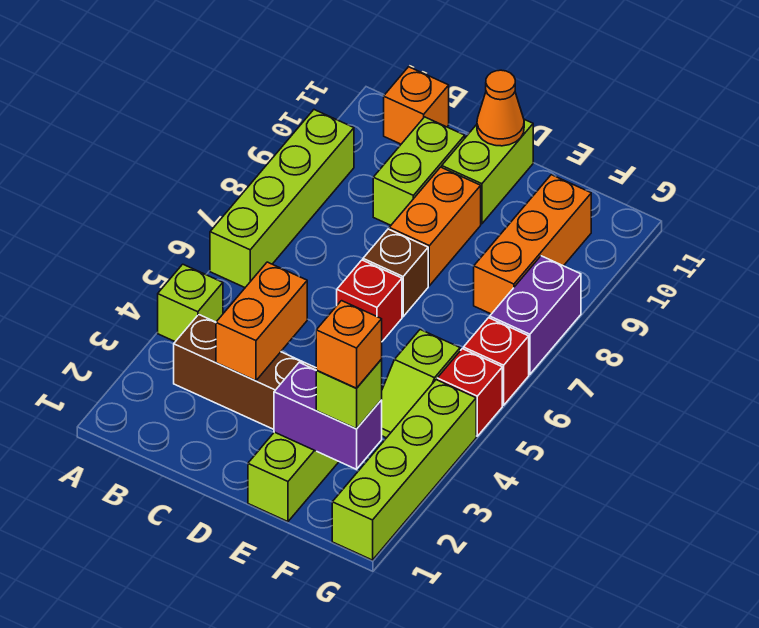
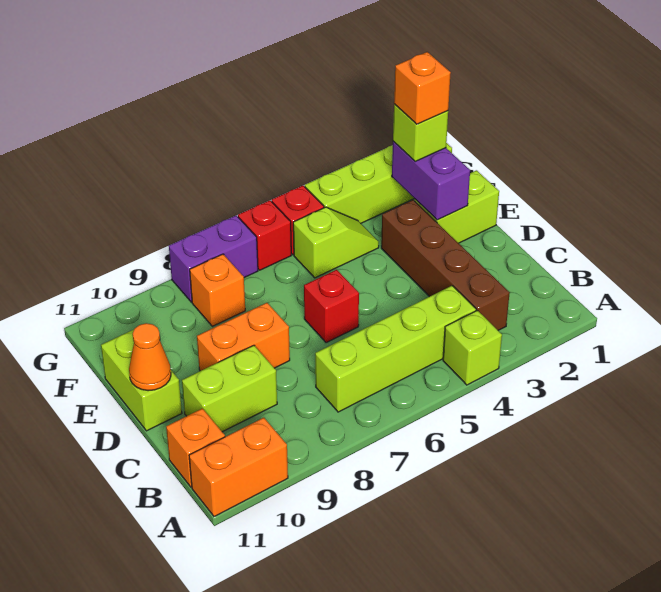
lime brick A6:A9 level 1 -> lime brick B4:B7 level 1
orange brick C3:C4 level 2 -> orange brick A10:A11 level 1
brown brick D7 level 1 -> none
lime brick D10:D11 level 1 -> lime brick D11:E11 level 1
orange brick F8:F10 level 1 -> orange brick F8 level 1

